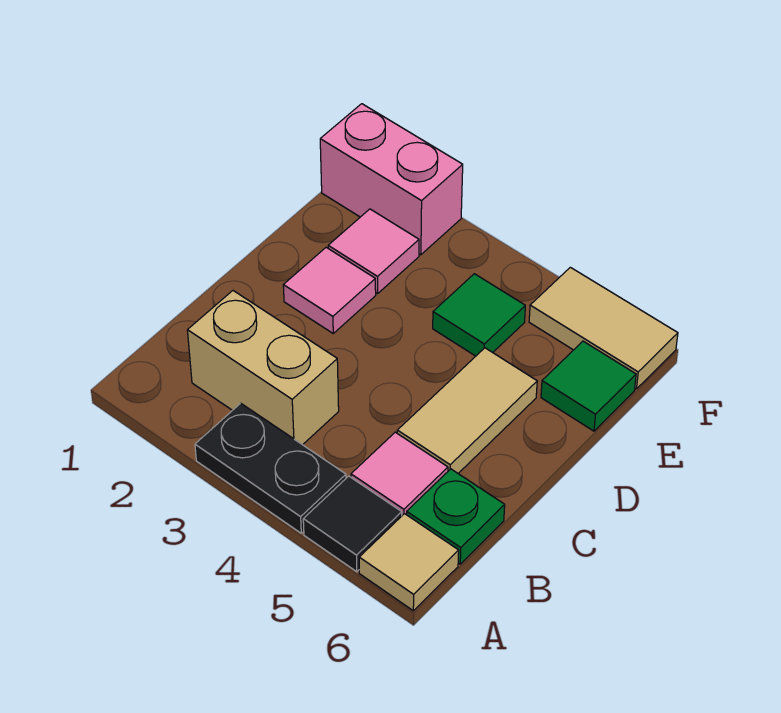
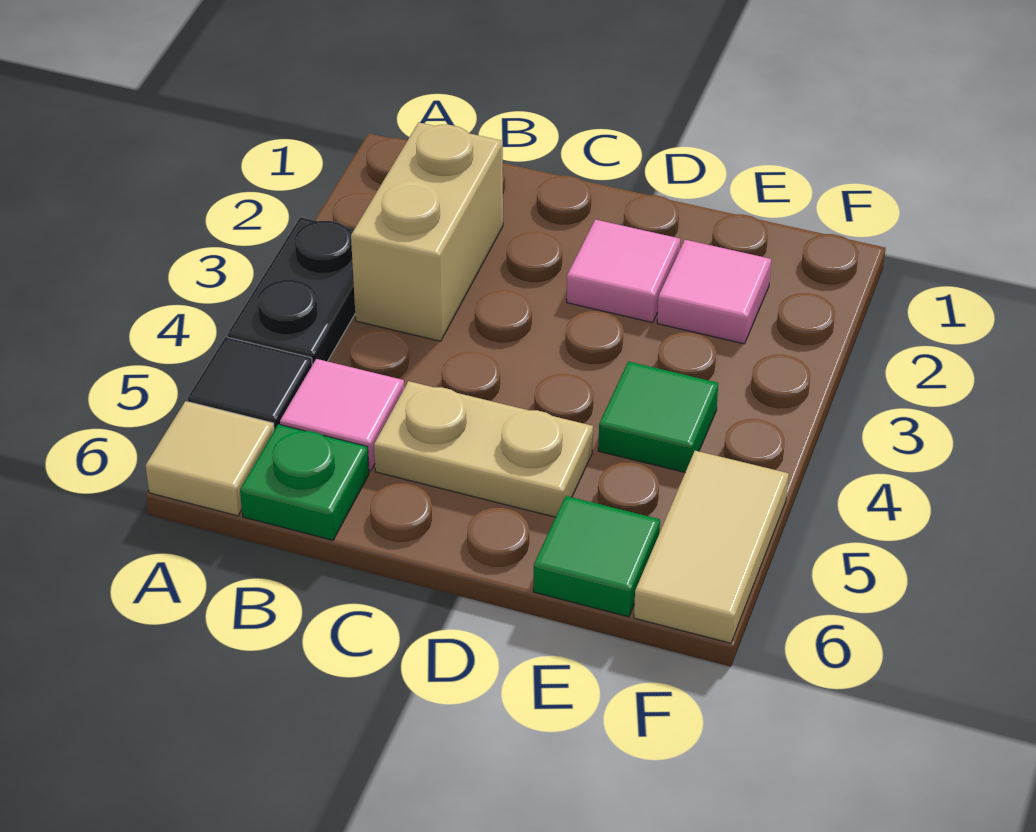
tan tile C5:D5 level 1 -> tan plate C5:D5 level 1
pink brick F1:F2 level 1 -> none

